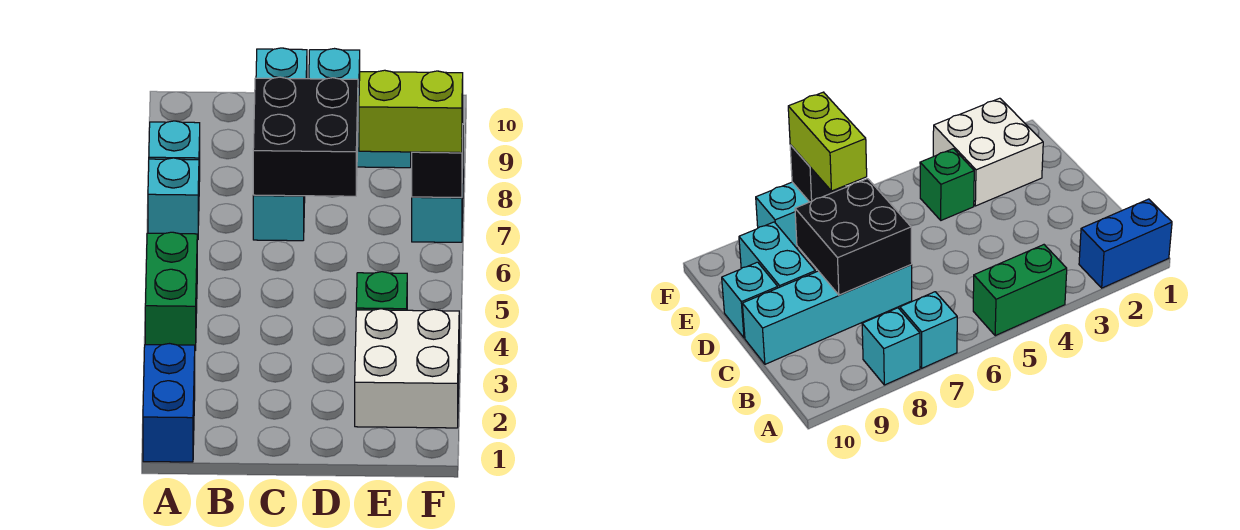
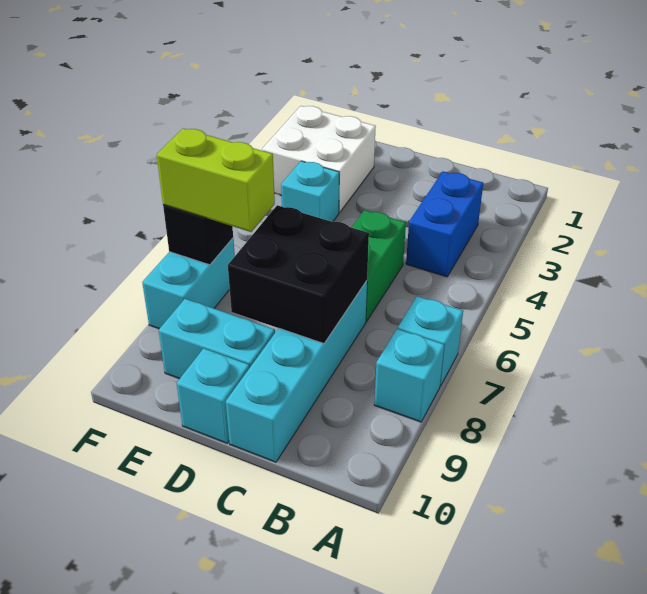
blue brick A1:A2 level 1 -> blue brick B3:B4 level 1
green brick A4:A5 level 1 -> green brick C5:C6 level 1
green brick E4 level 1 -> cyan brick E4 level 1

